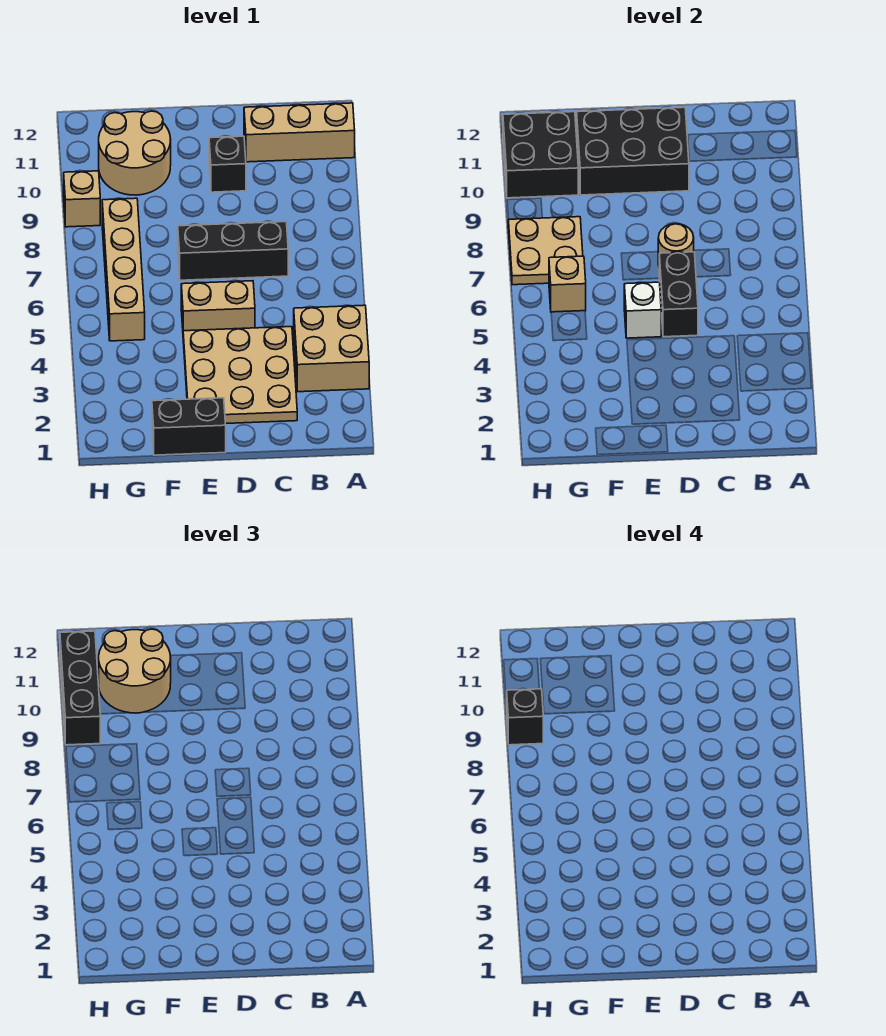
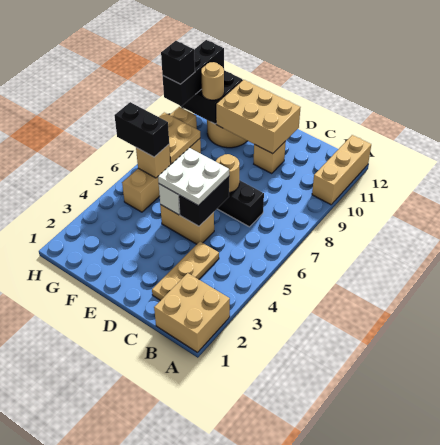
tan brick A3:B4 level 1 -> tan brick A1:B2 level 1
tan brick A11:C11 level 1 -> tan brick A10:A12 level 1
tan plate C2:E4 level 1 -> tan plate C2:C4 level 1
none -> white plate D5:E6 level 3
black brick D10 level 1 -> tan brick D10 level 1
black brick D10:F11 level 2 -> tan brick D10:F11 level 2
black brick E1:F1 level 1 -> black brick G6:H6 level 3
tan round brick F10:G11 level 3 -> tan round brick G10 level 3

